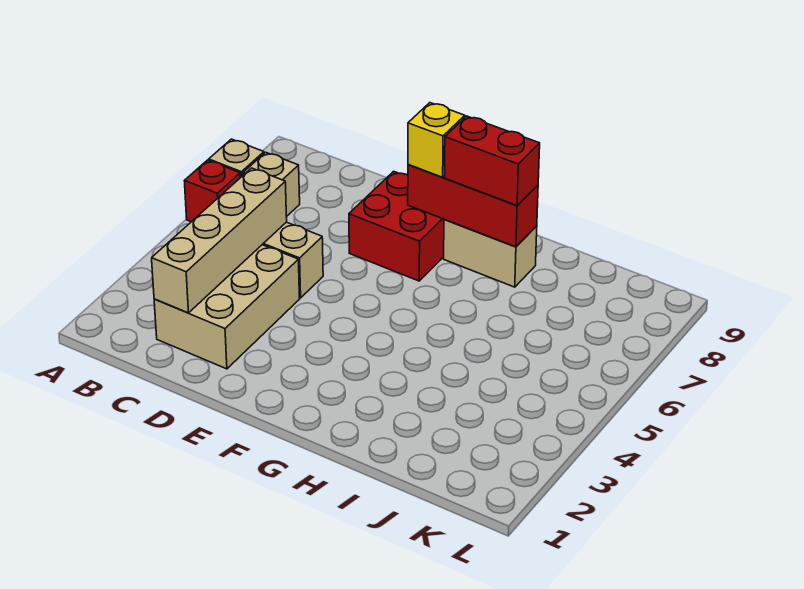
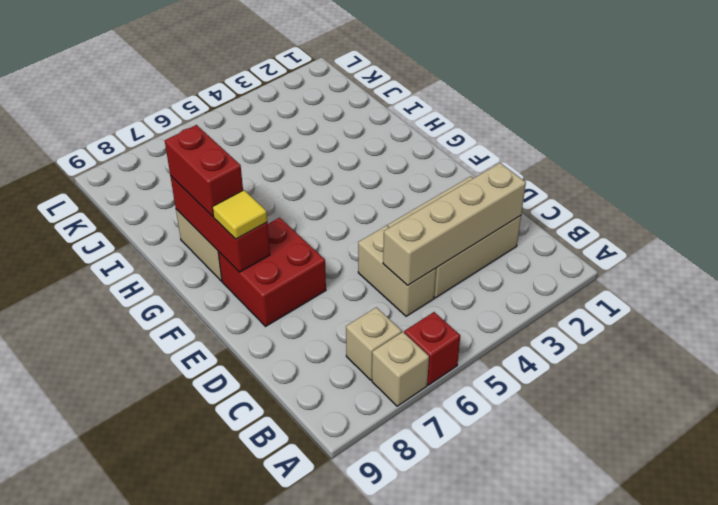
yellow brick F8 level 3 -> yellow tile F8 level 3

